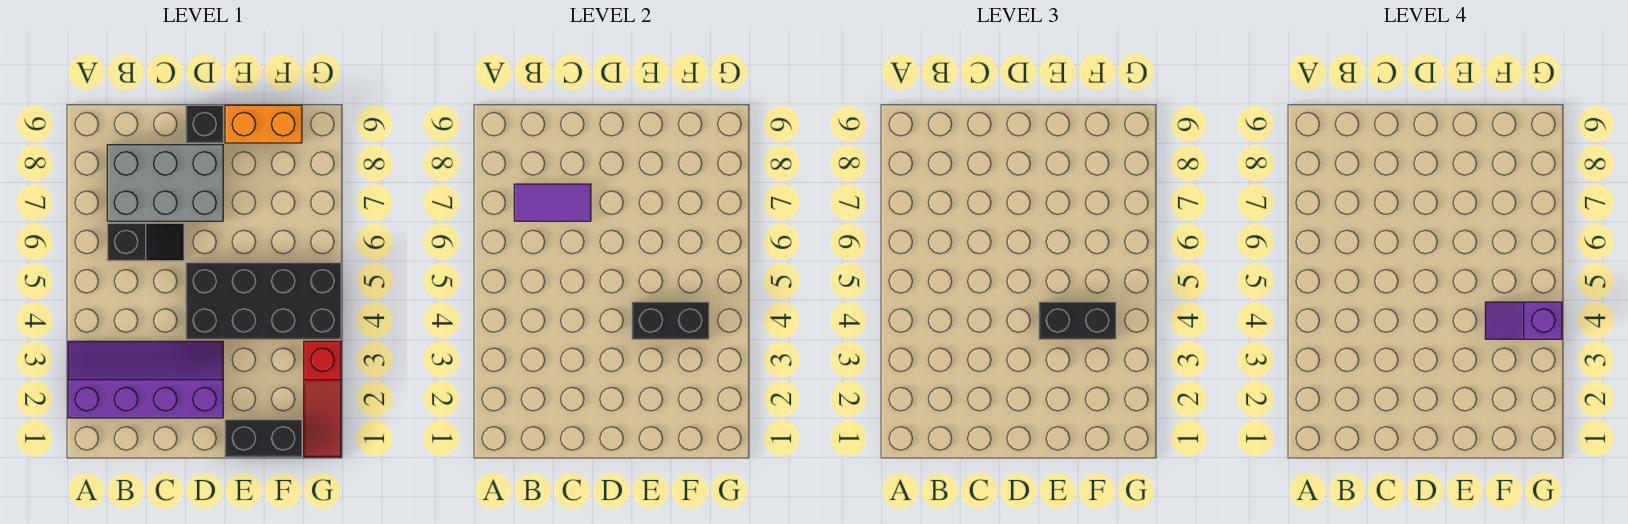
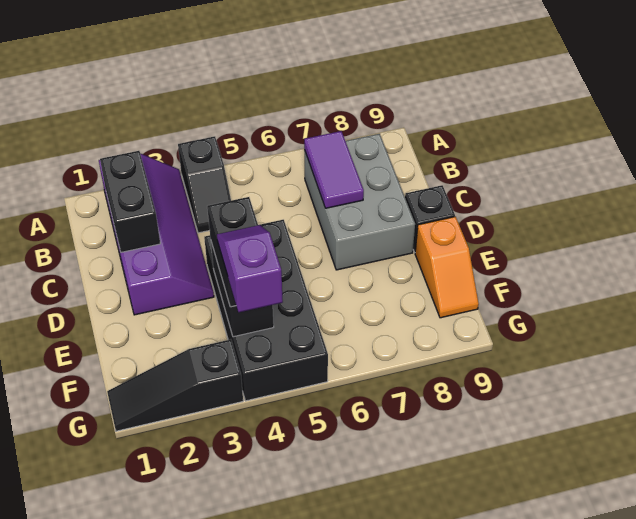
black slope B6:C6 level 1 top B -> black slope A4:B4 level 1 top A
black brick E1:F1 level 1 -> black brick B2:C2 level 2
orange brick E9:F9 level 1 -> orange slope E9:F9 level 1 top E
red slope G1:G3 level 1 top 3 -> black slope G1:G3 level 1 top 3

